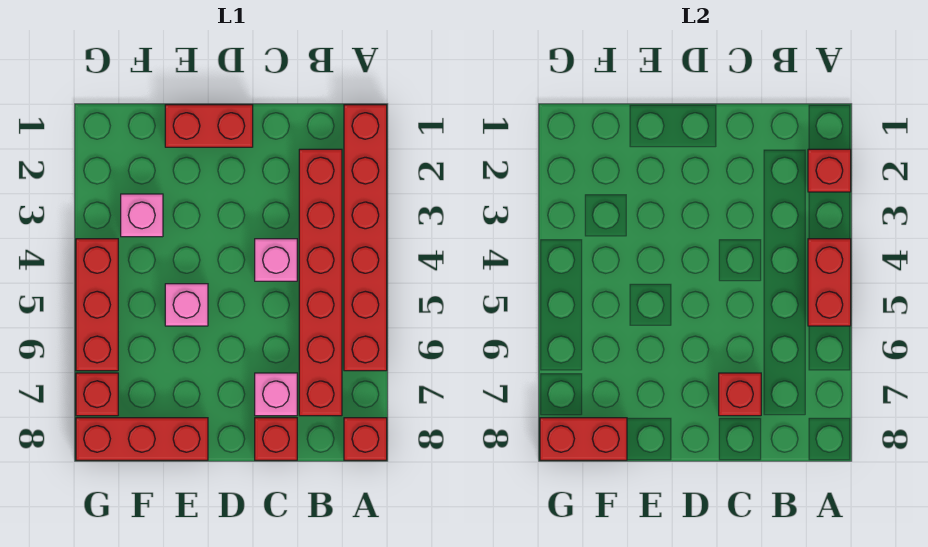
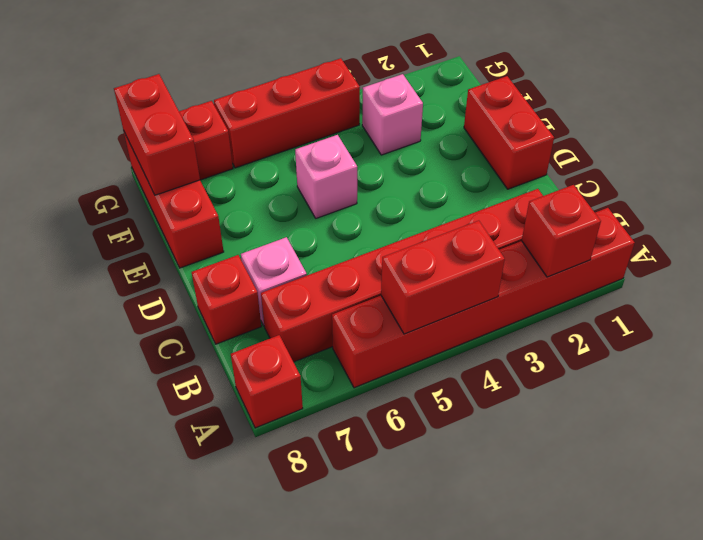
pink brick C4 level 1 -> none
red brick C7 level 2 -> none

